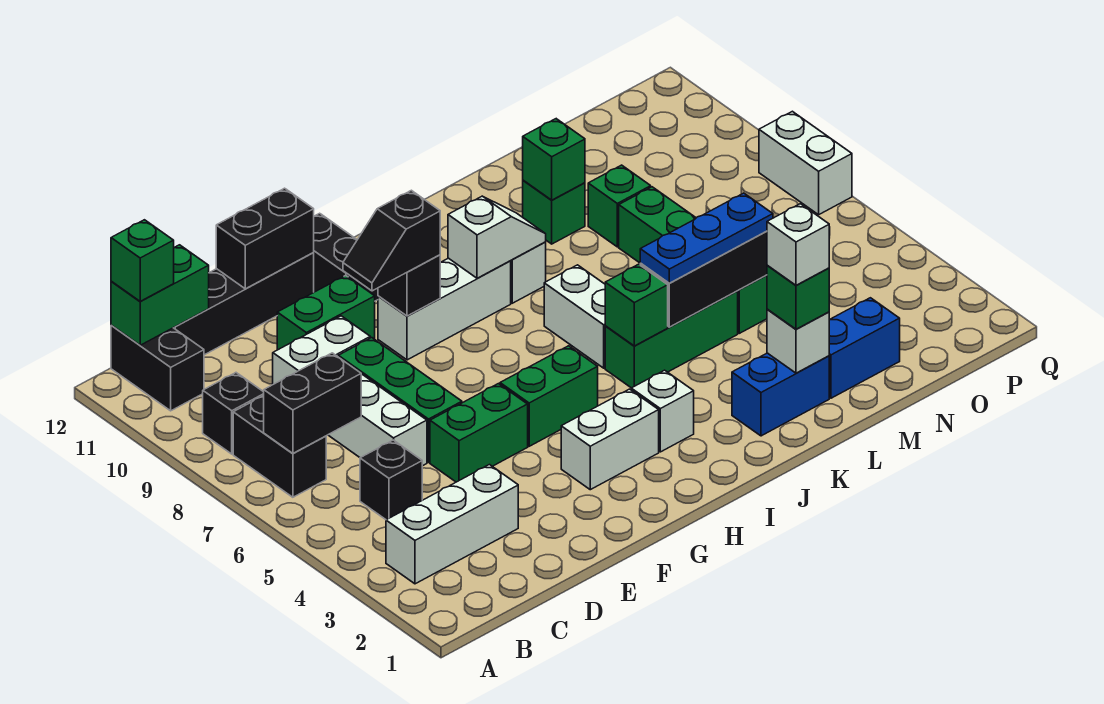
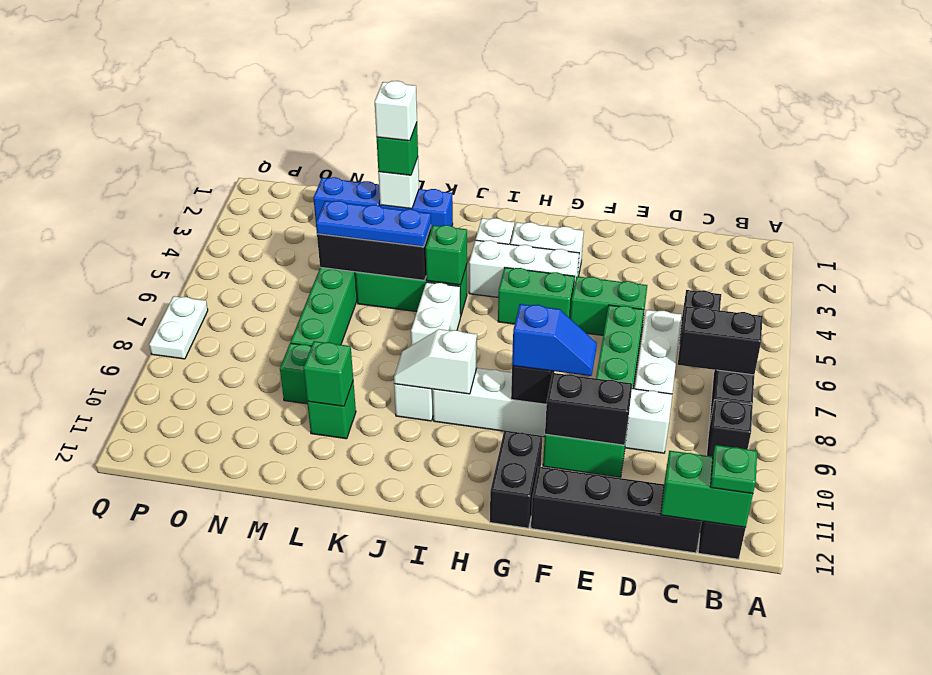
white brick B3:D3 level 1 -> white brick G4:I4 level 1
green brick B12 level 3 -> green plate B12 level 3
black brick E12:F12 level 2 -> black brick E10:F10 level 2
black slope F9:G9 level 3 top G -> blue slope F9:G9 level 3 top G
white brick Q7:Q8 level 1 -> white plate Q7:Q8 level 1

